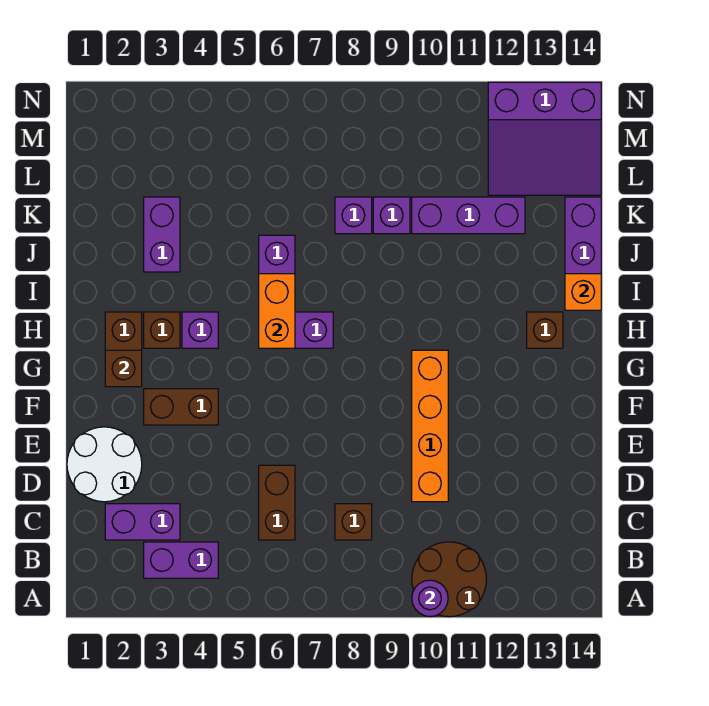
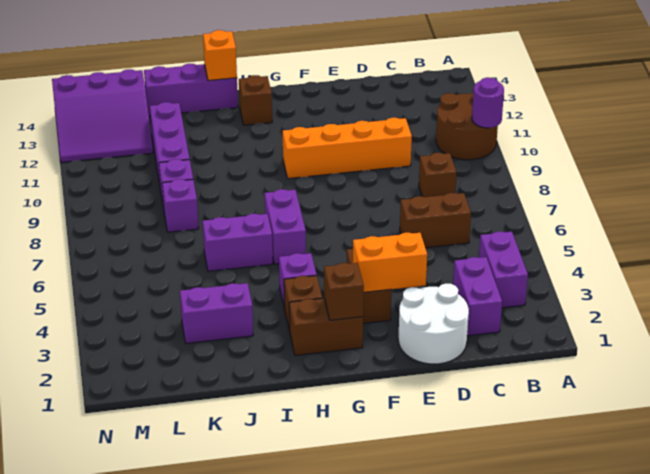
orange brick H6:I6 level 2 -> orange brick E3:F3 level 2
purple slope L12:N14 level 1 top N -> purple slope L12:N14 level 1 top 14

